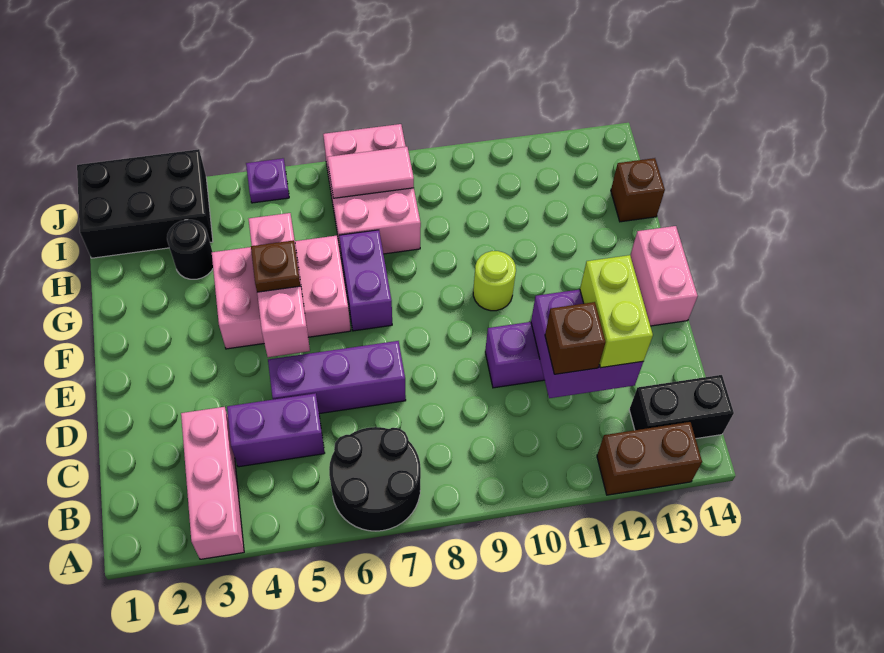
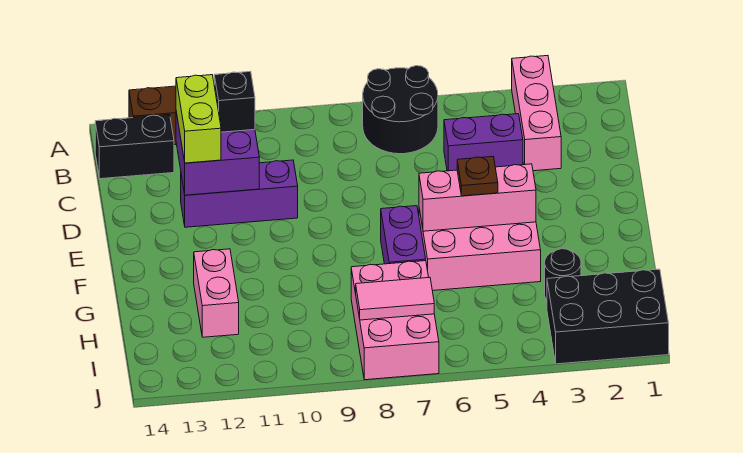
brown brick C11 level 3 -> black brick C11 level 3
purple brick D5:D7 level 1 -> none
pink brick E5:G5 level 2 -> pink brick F4:F6 level 2
pink brick E14:F14 level 1 -> pink brick G12:H12 level 1
lime round brick F10 level 1 -> none
brown brick H14 level 1 -> none
purple plate J5 level 1 -> none

